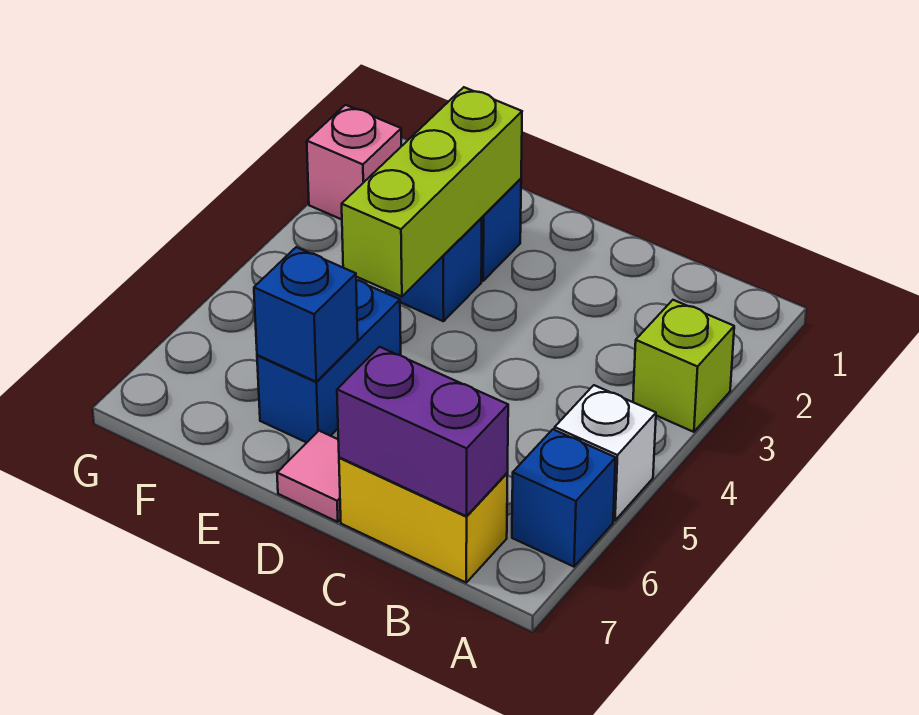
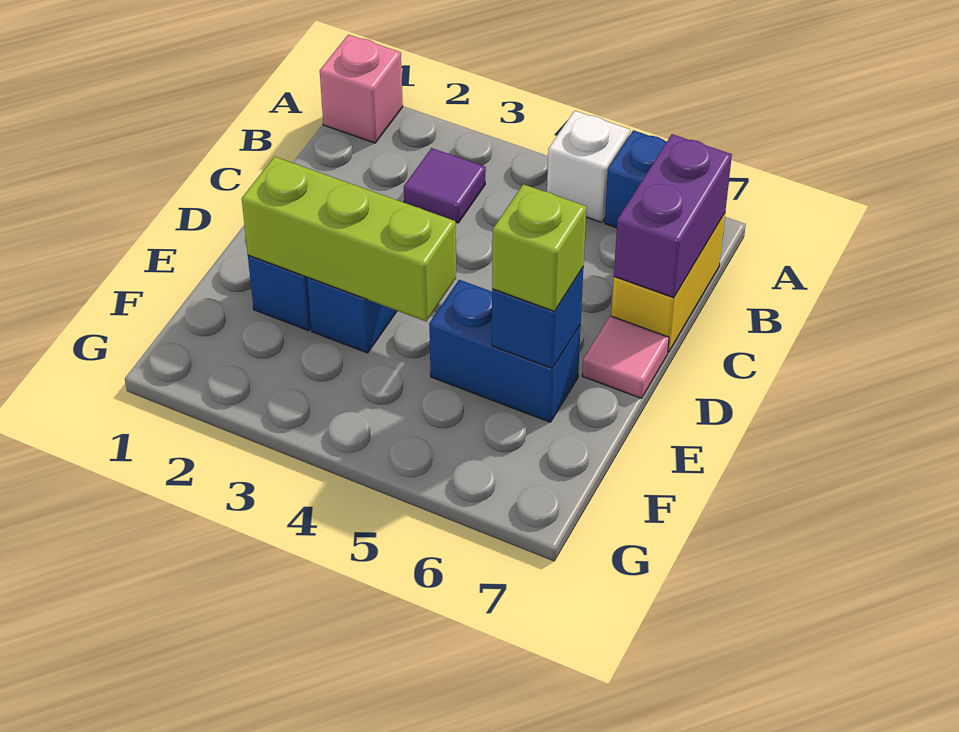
lime brick A3 level 1 -> lime brick E6 level 3
none -> purple tile B3 level 1
pink brick G2 level 1 -> pink brick A1 level 1

